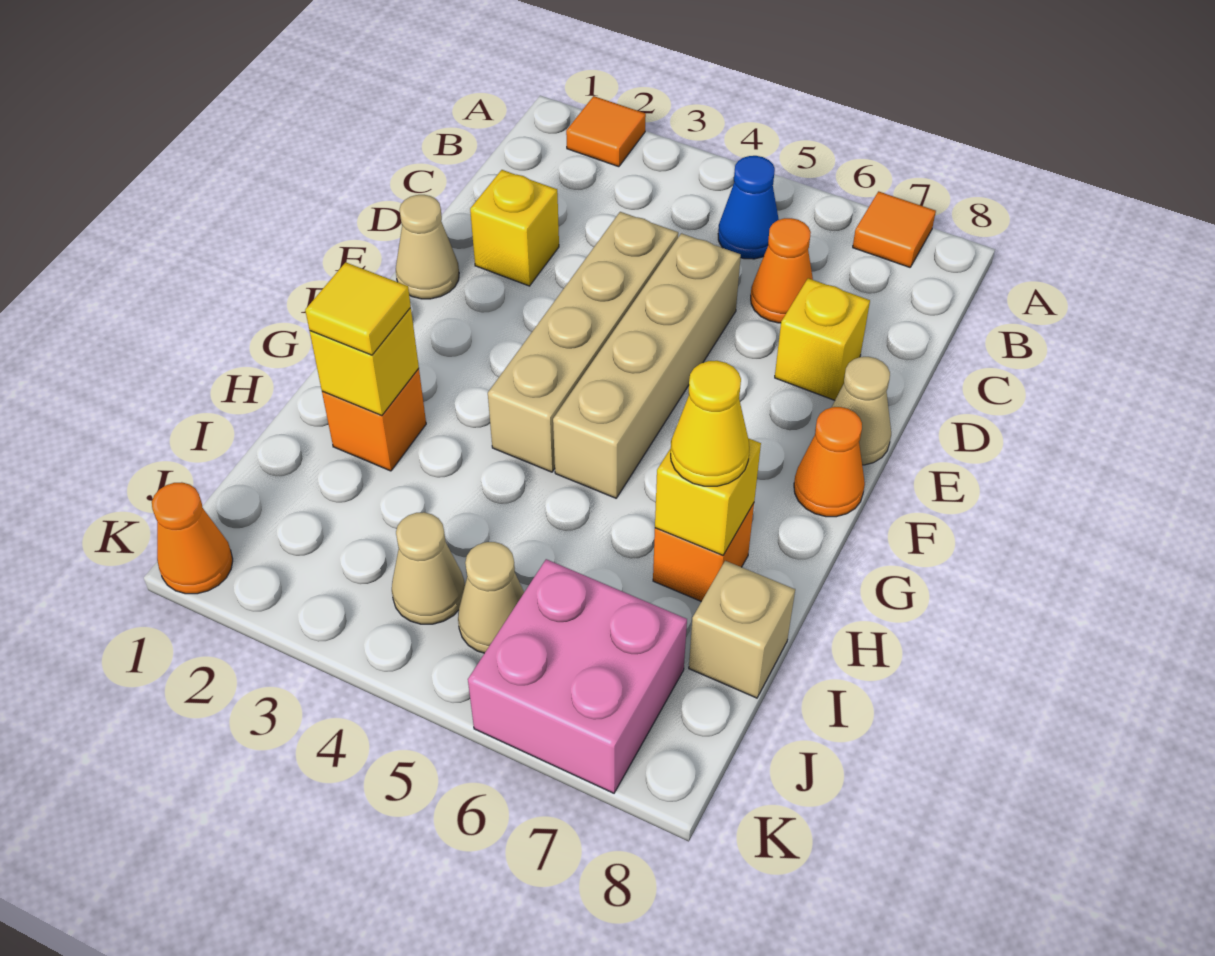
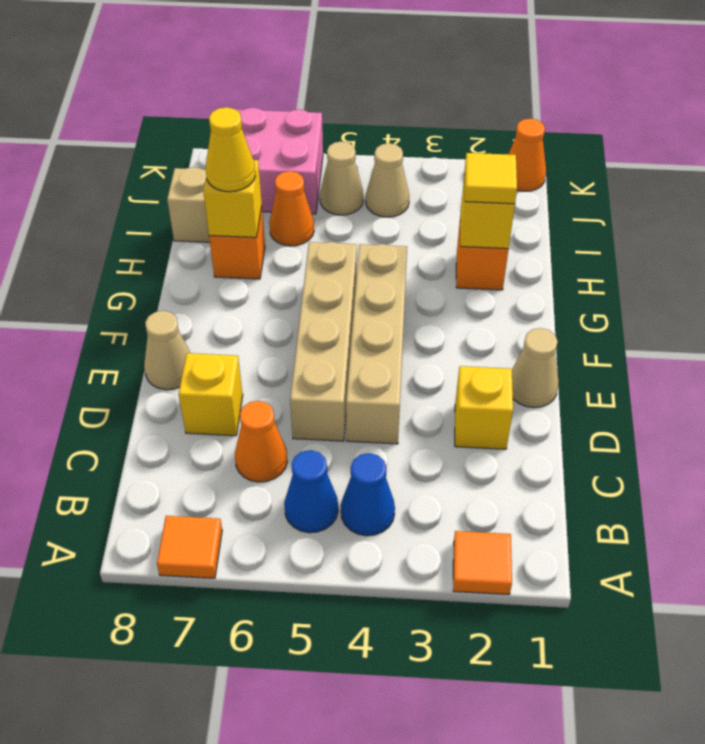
none -> blue cone B4 level 1
orange cone F8 level 1 -> orange cone I6 level 1

